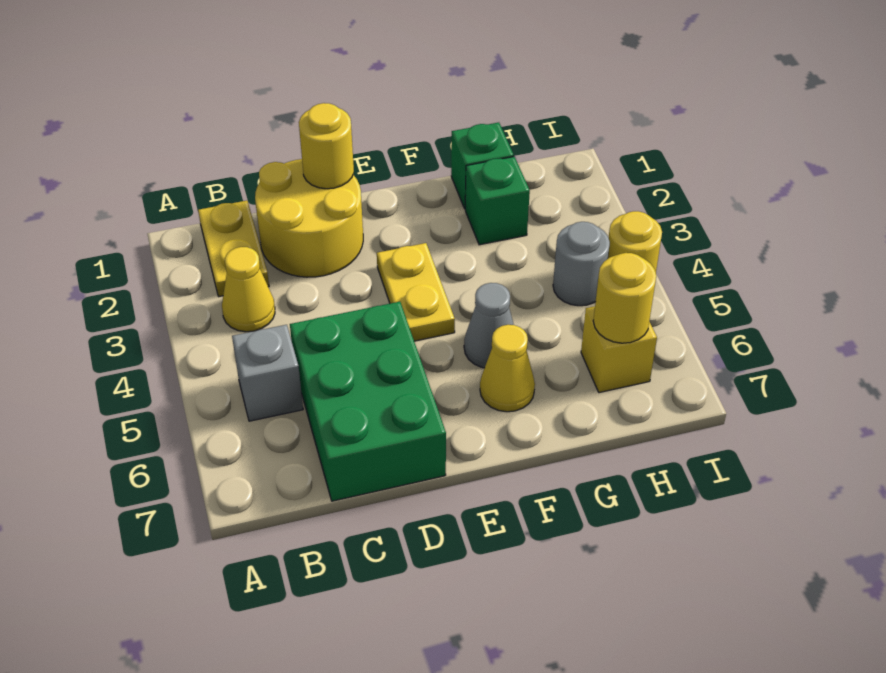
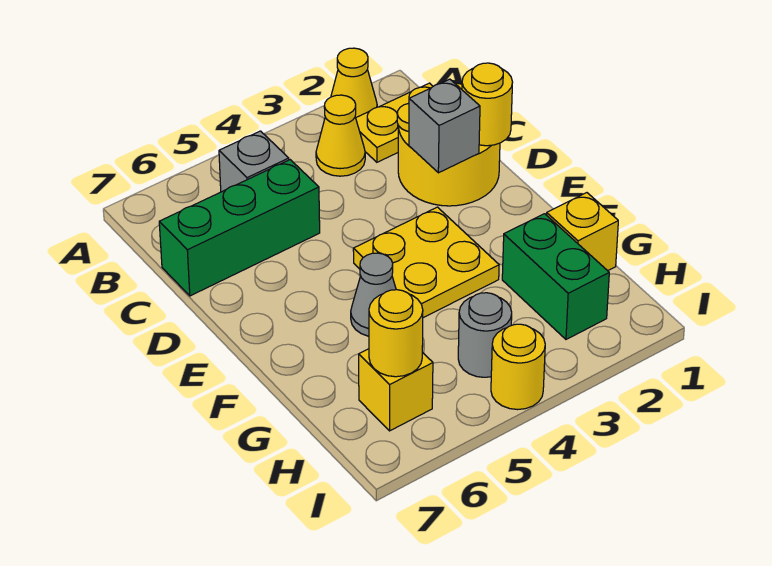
green brick C5:D7 level 1 -> green brick C5:C7 level 1
none -> grey brick D2 level 2
yellow plate E3:E4 level 1 -> yellow plate E3:F4 level 1
yellow cone F6 level 1 -> yellow cone A2 level 1
green brick G1 level 1 -> yellow brick G1 level 1
green brick G2 level 1 -> green brick G2:H2 level 1

